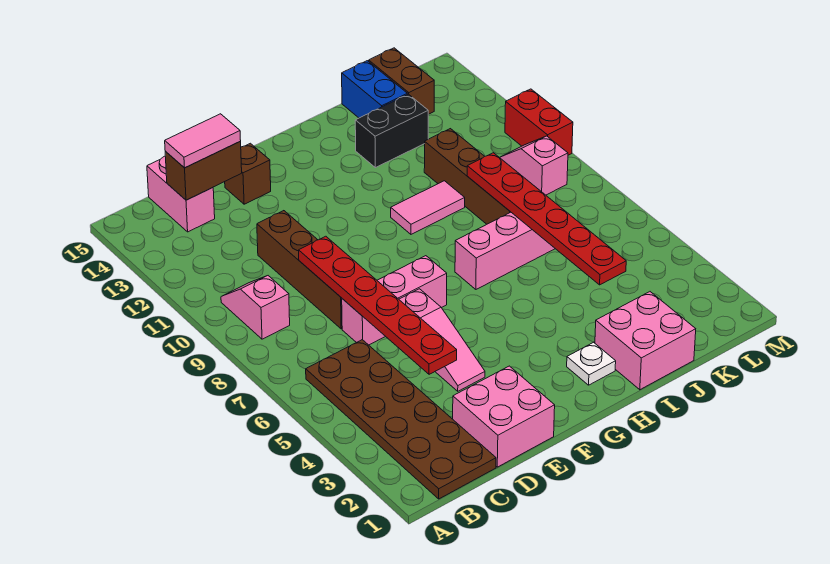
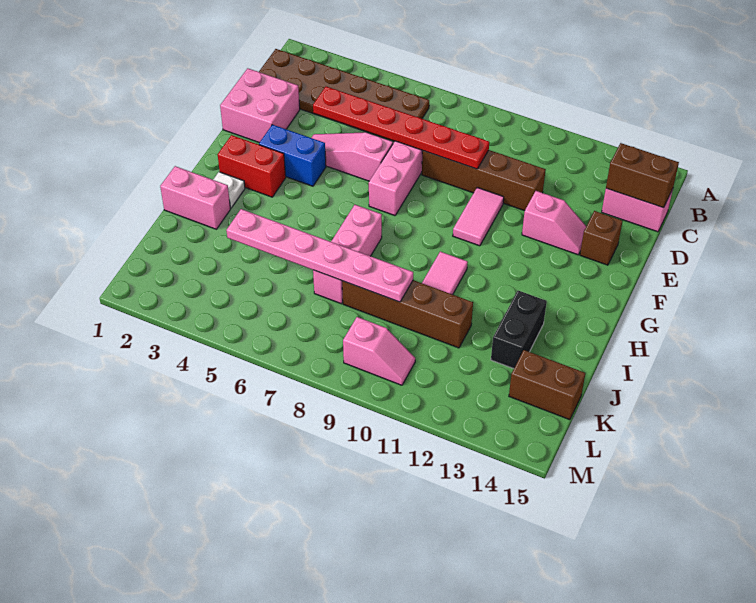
pink slope B9:B10 level 1 top 9 -> pink slope E12:E13 level 1 top 12
brown brick C14:D14 level 2 -> brown brick C14:C15 level 2
pink tile C14:D14 level 3 -> pink tile E10:F10 level 1
pink brick I1:J2 level 1 -> pink brick I1:I2 level 1
red plate J4:J9 level 2 -> pink plate J4:J9 level 2
blue brick J14:J15 level 1 -> blue brick F3:F4 level 1
red brick M10:M11 level 1 -> red brick G2:G3 level 1

